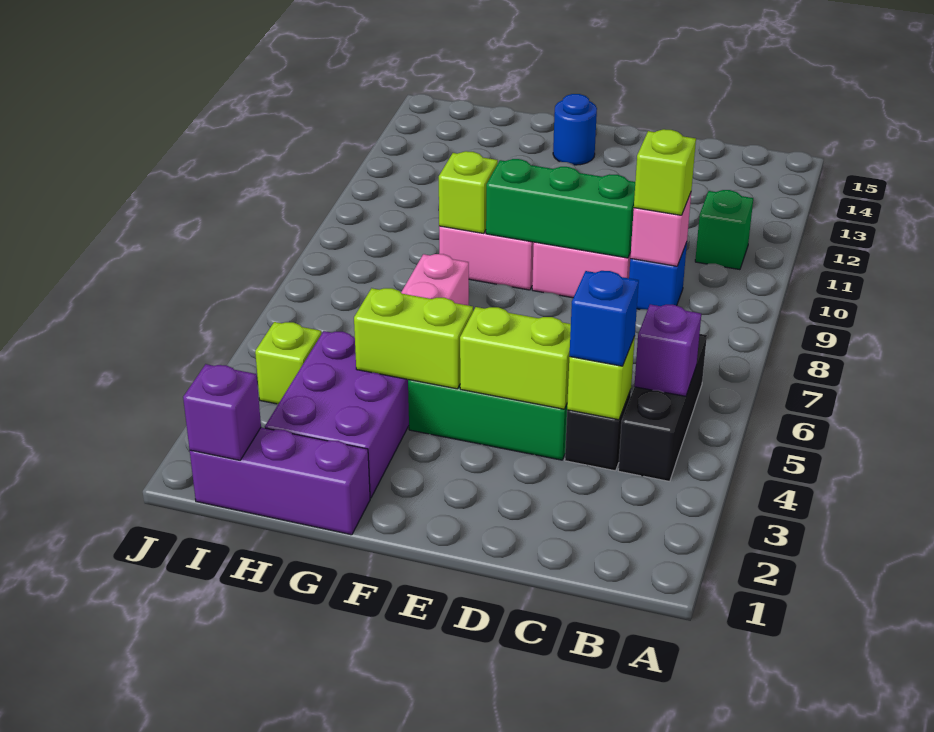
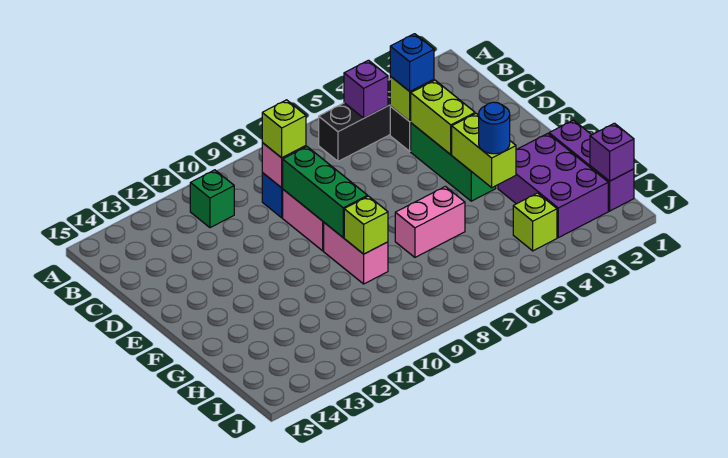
blue round brick F14 level 1 -> blue round brick G4 level 3
purple brick G2:H4 level 1 -> purple brick G2:I3 level 1

